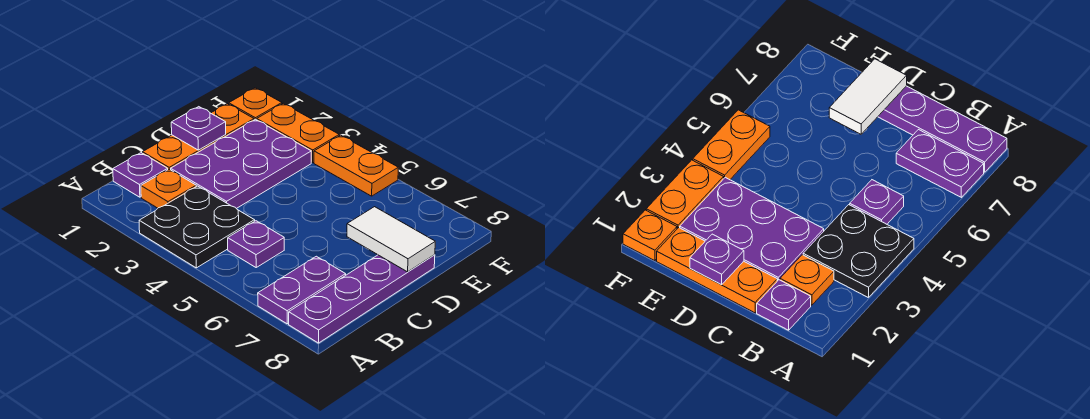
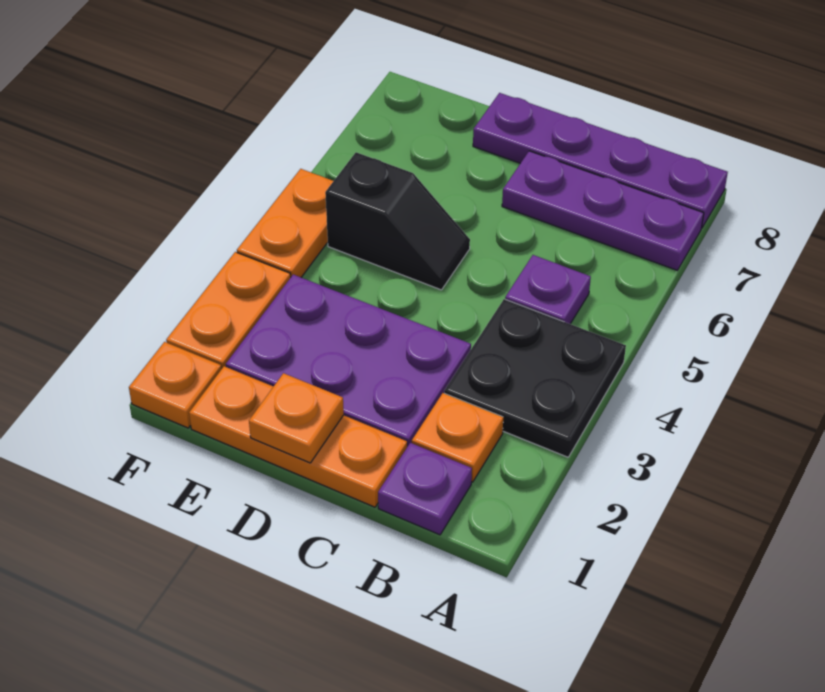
purple plate A7:B7 level 1 -> purple plate A7:C7 level 1
purple plate D1 level 2 -> orange plate D1 level 2
none -> black slope D5:E5 level 1 top E
white tile D7:D8 level 2 -> none

